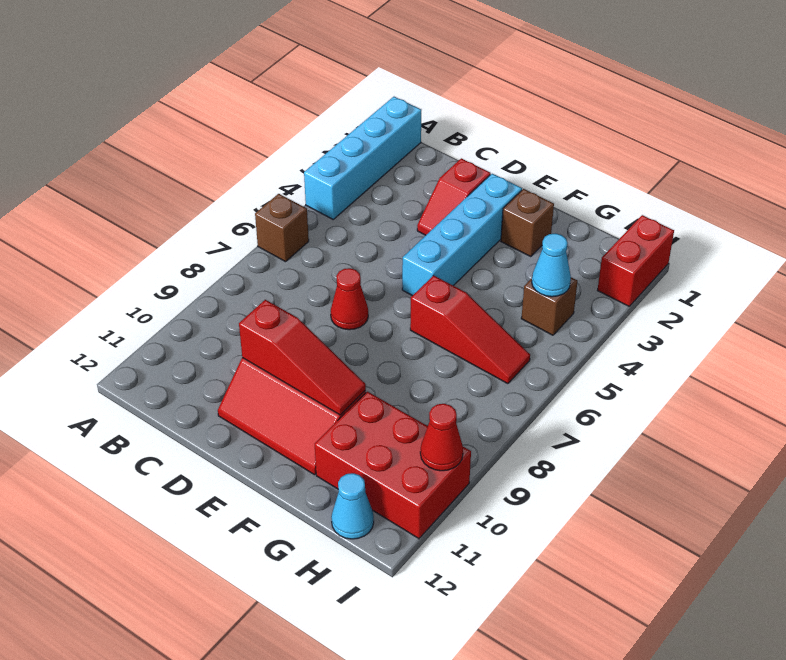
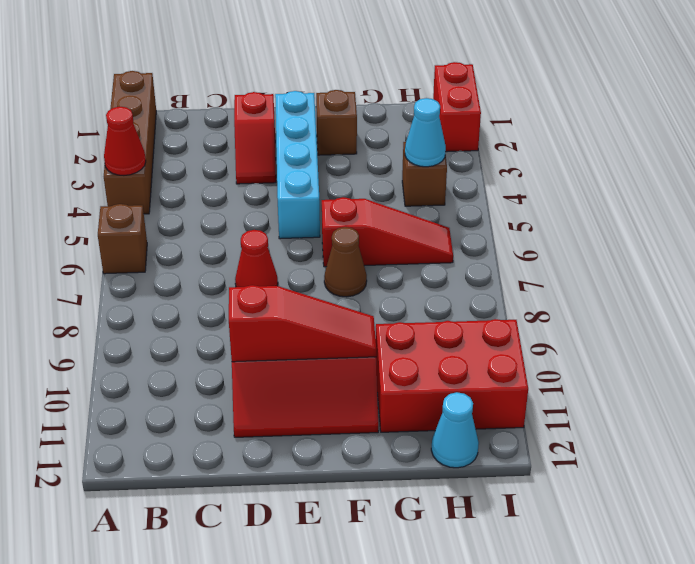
cyan brick A1:A4 level 1 -> brown brick A1:A4 level 1
none -> brown cone F7 level 1
red cone I10 level 2 -> red cone A4 level 2

